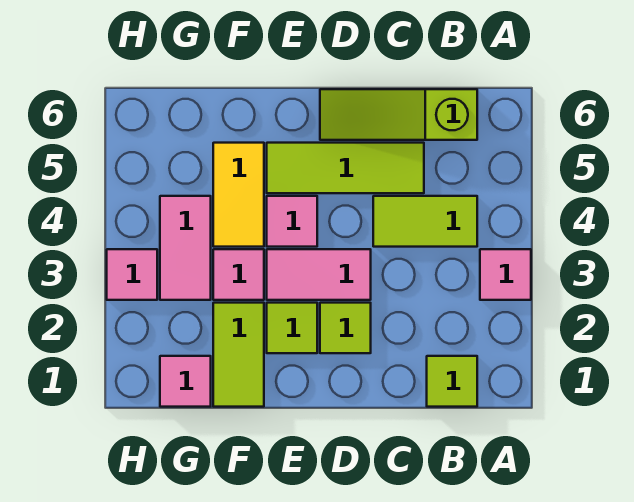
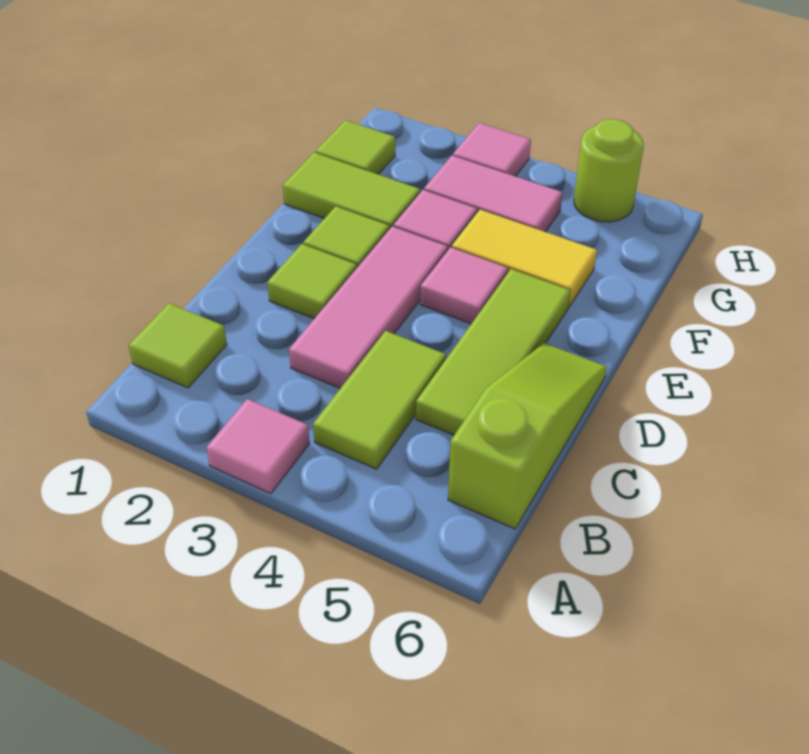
pink tile D3:E3 level 1 -> pink tile C3:E3 level 1
pink tile G1 level 1 -> lime tile G1 level 1
none -> lime round brick H5 level 1

